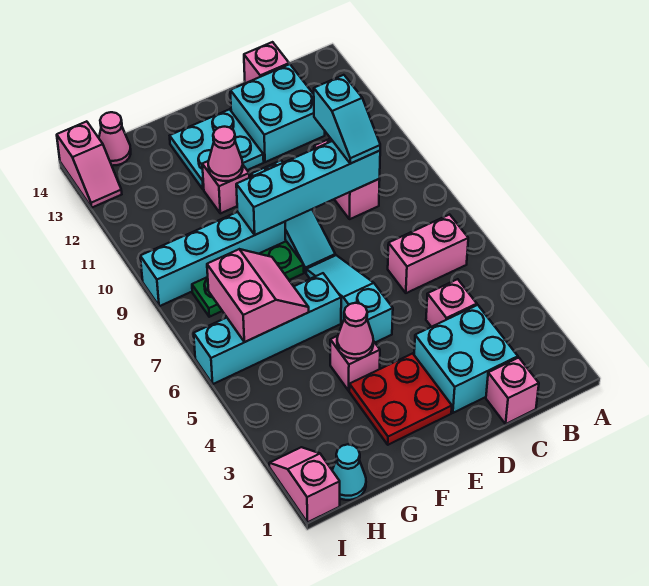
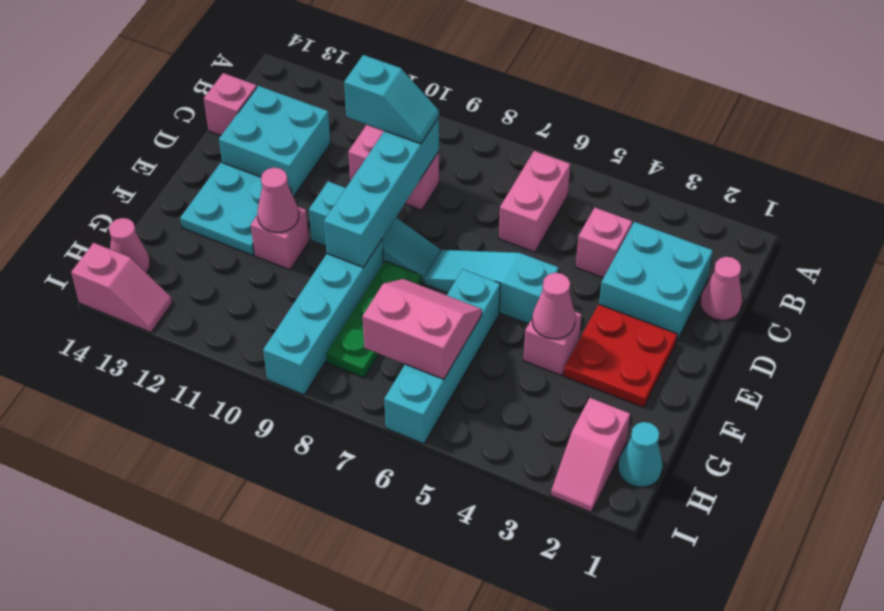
pink brick C1 level 1 -> pink cone C1 level 1
pink slope I1:I2 level 1 top 1 -> pink slope H2:I2 level 1 top H

